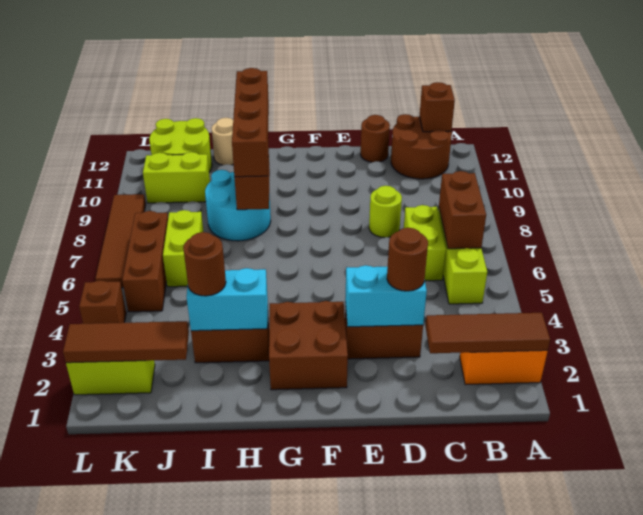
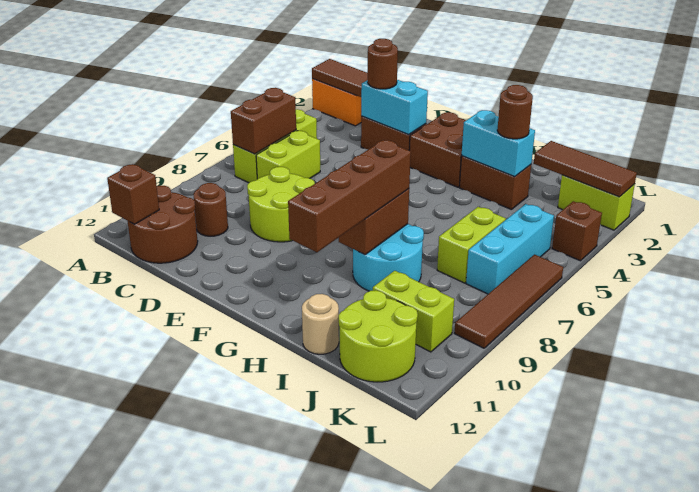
lime round brick D8 level 1 -> lime round brick D8:E9 level 1
brown round brick D12 level 1 -> brown round brick C10 level 1
brown brick K5:K7 level 1 -> cyan brick K5:K7 level 1

